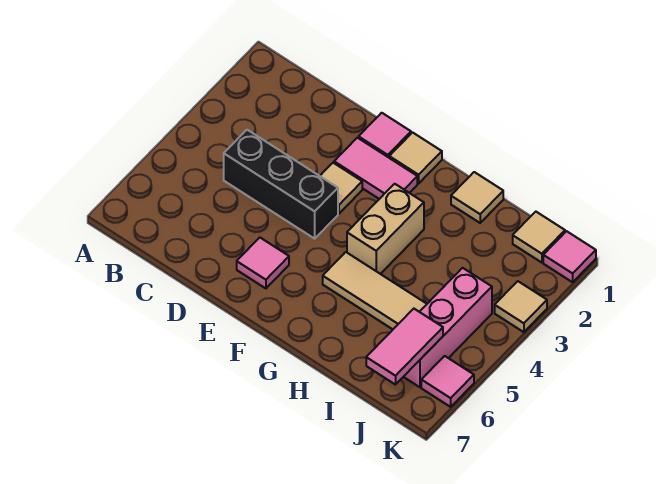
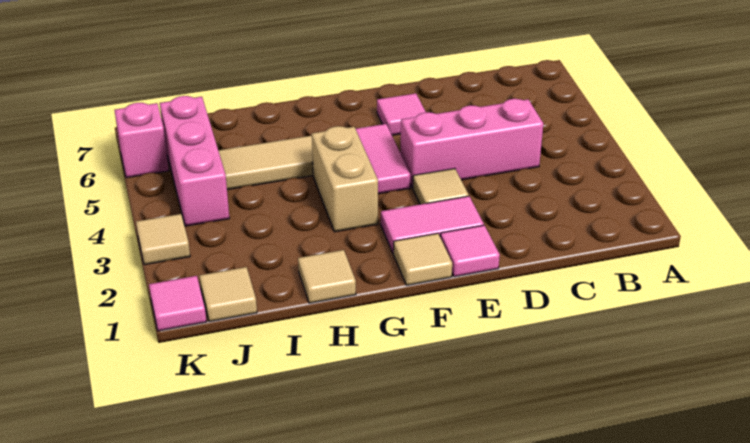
black brick C4:E4 level 1 -> pink brick C4:E4 level 1
pink tile J6:J7 level 2 -> pink tile F4:F5 level 1
pink tile K6 level 1 -> pink brick K6 level 1

